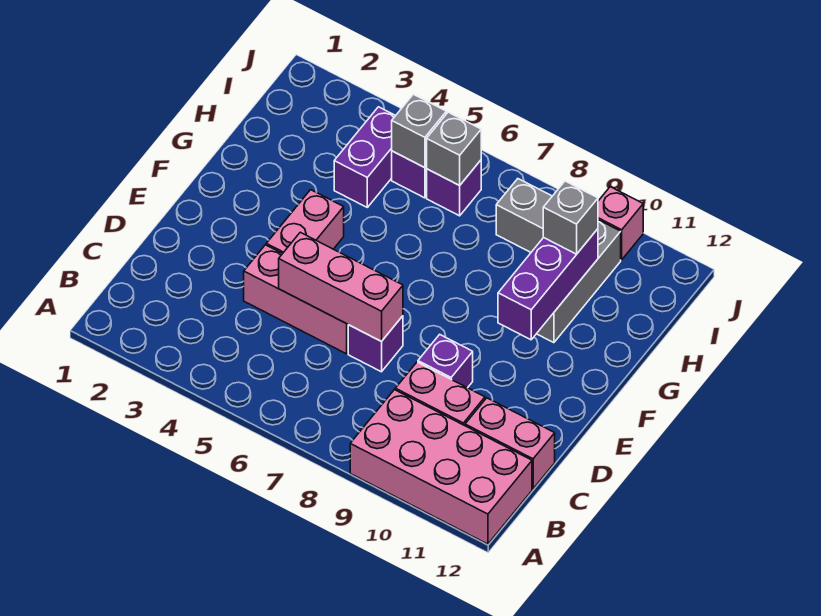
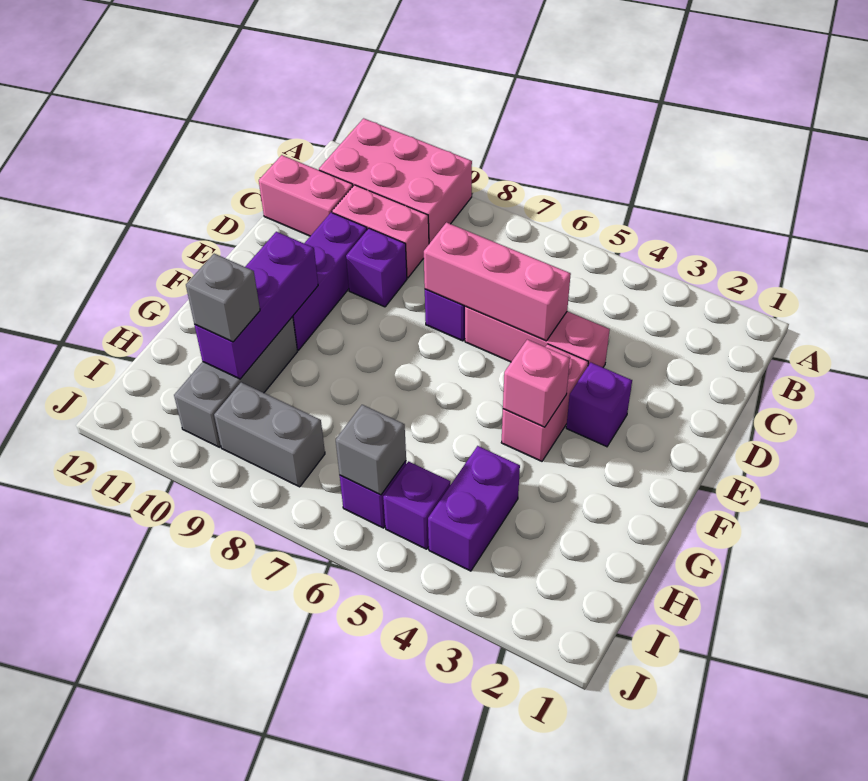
pink brick A9:B12 level 1 -> pink brick A9:B11 level 1
none -> purple brick D10:F10 level 1
none -> purple brick E3 level 1
grey brick I5 level 2 -> none
pink brick J10 level 1 -> pink brick F4 level 2

